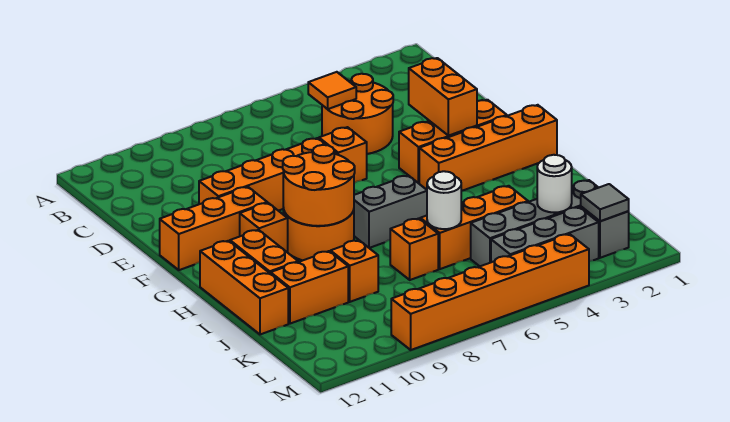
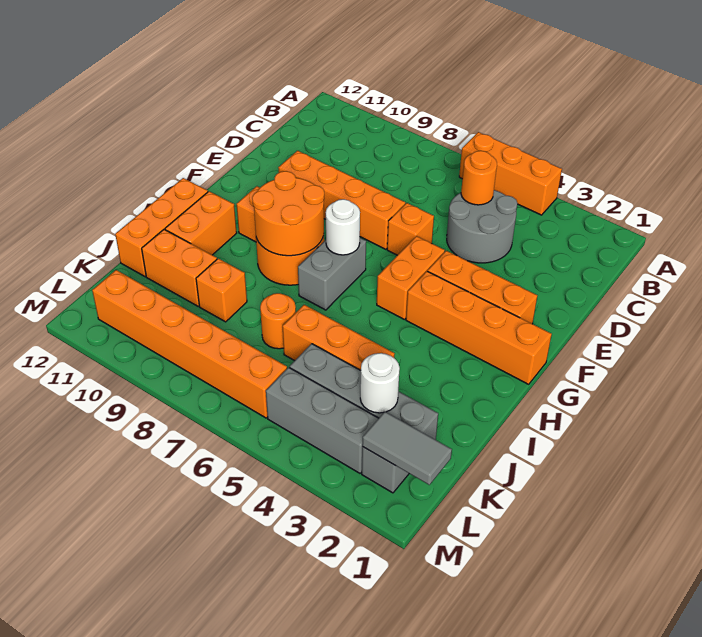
orange round brick C4:D5 level 1 -> grey round brick C4:D5 level 1
orange tile C5 level 2 -> orange round brick C5 level 2
orange brick E3:F3 level 2 -> orange brick F5:G5 level 1
orange brick F10:F12 level 1 -> orange brick A4:A6 level 1
grey brick H6:H7 level 1 -> grey brick G7:H7 level 1
white round brick J6 level 2 -> white round brick G7 level 2
orange brick J7 level 1 -> orange round brick J7 level 1
grey tile L2 level 2 -> grey tile L1:L2 level 2
orange brick M4:M9 level 1 -> orange brick L6:L11 level 1

